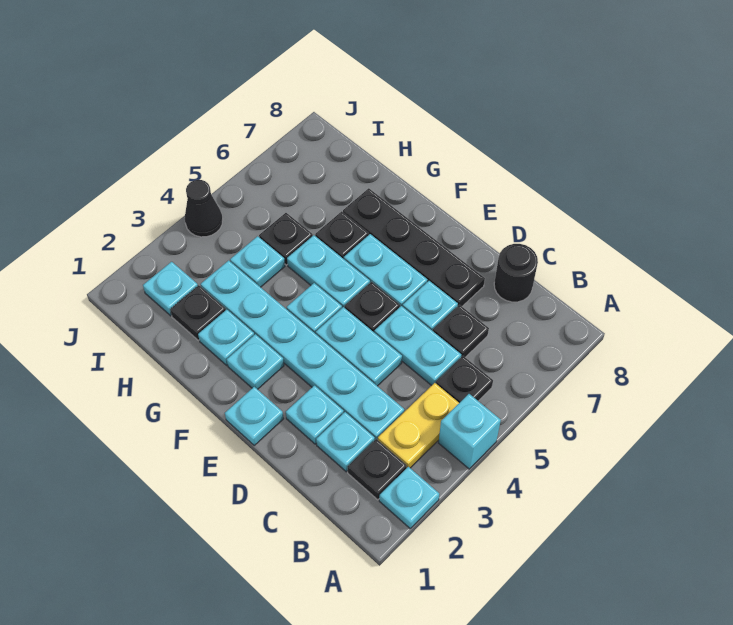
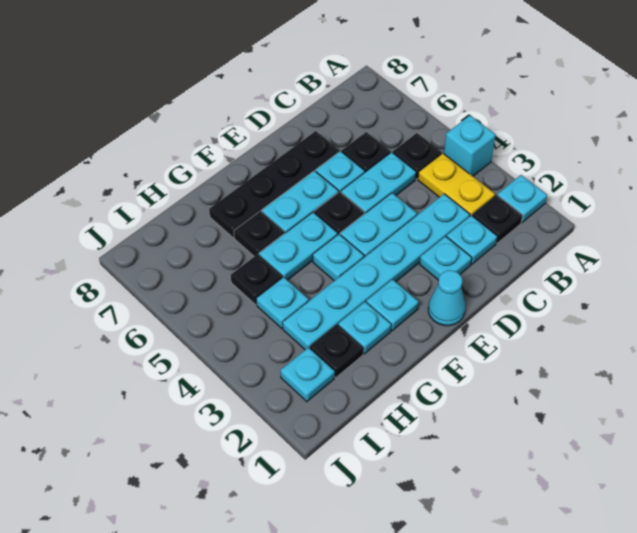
black round brick C8 level 1 -> none
cyan plate E1 level 1 -> cyan cone E1 level 1
black cone J4 level 1 -> none

